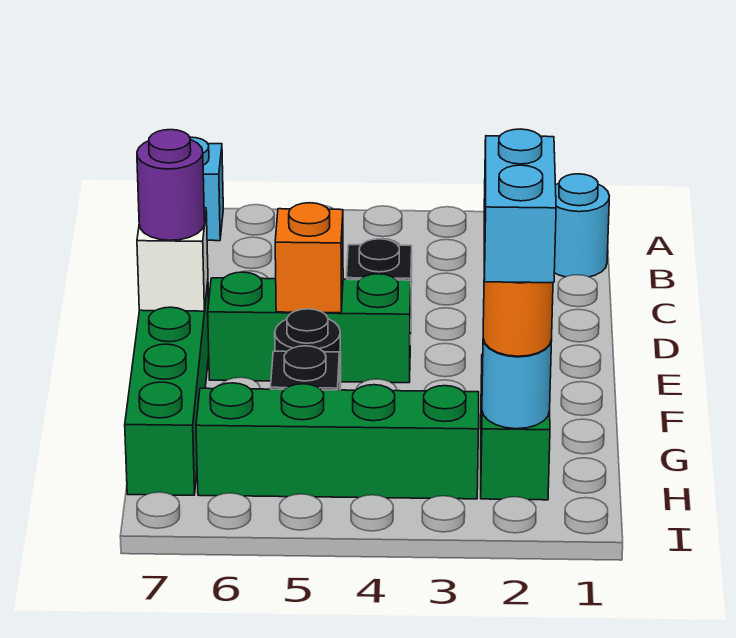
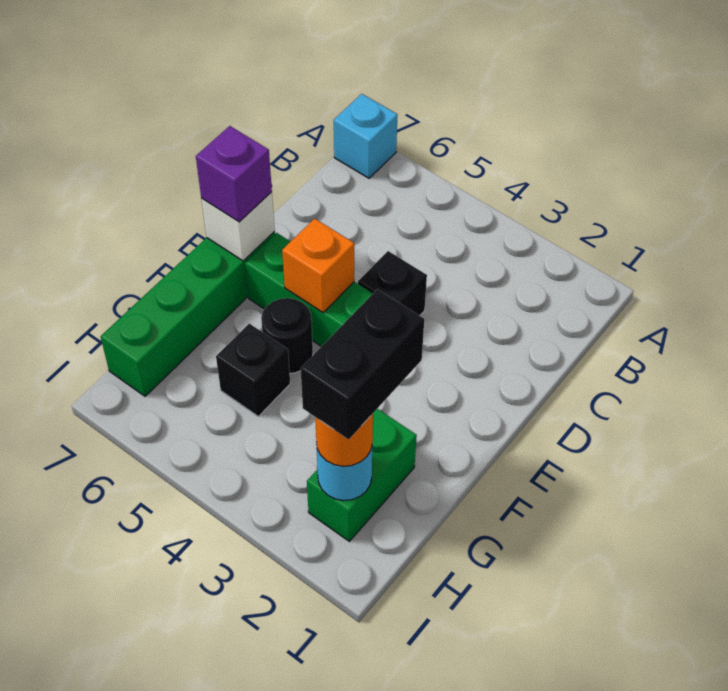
cyan round brick B1 level 1 -> none
purple round brick E7 level 3 -> purple brick E7 level 3
cyan brick G2:H2 level 4 -> black brick G2:H2 level 4
green brick H3:H6 level 1 -> none

